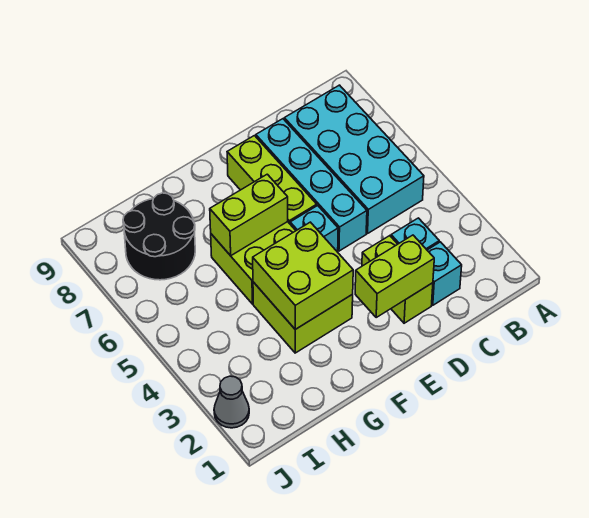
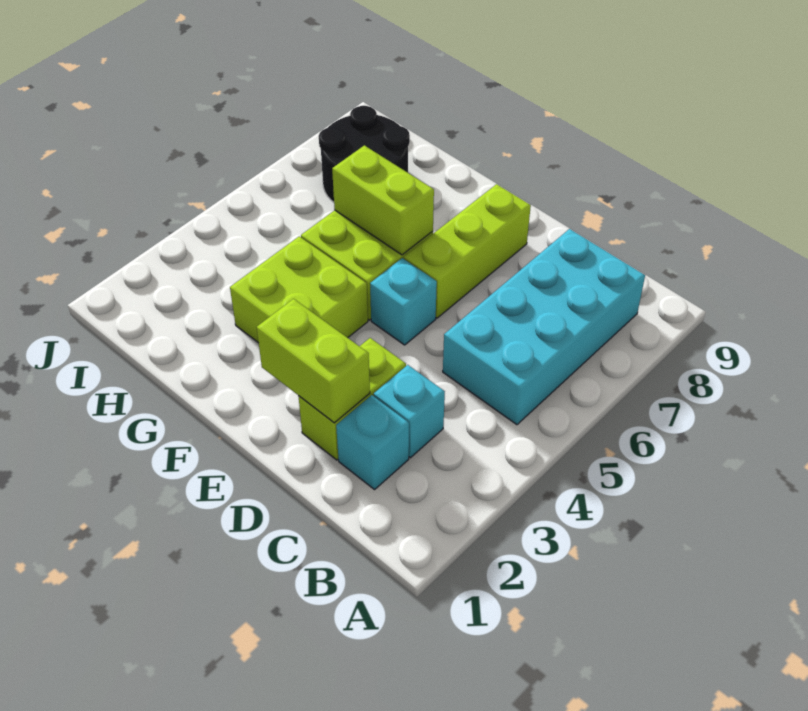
cyan brick D5:D8 level 1 -> none
lime brick F3:G4 level 2 -> none
grey cone J2 level 1 -> none

